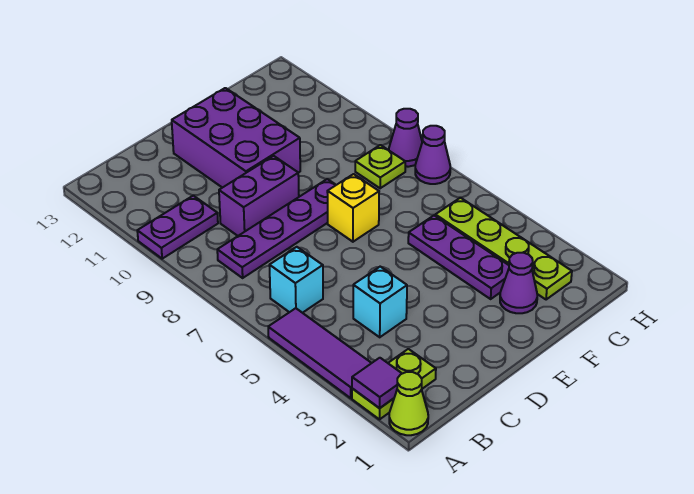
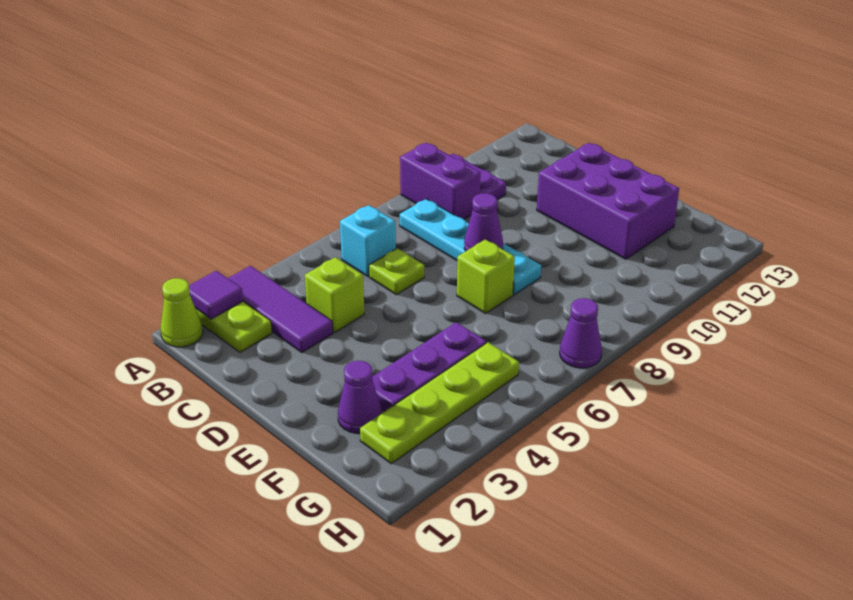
purple tile A3:A5 level 1 -> purple tile A3:C3 level 1
purple plate B8:E8 level 1 -> cyan plate B8:E8 level 1
cyan brick C4 level 1 -> lime brick C4 level 1
purple brick C9:D9 level 1 -> purple brick A9:B9 level 1
purple brick D10:E12 level 1 -> purple brick D11:F12 level 1
yellow brick E7 level 1 -> lime brick E7 level 1
lime plate G8 level 1 -> lime plate C6 level 1
purple cone H8 level 1 -> purple cone D8 level 2

